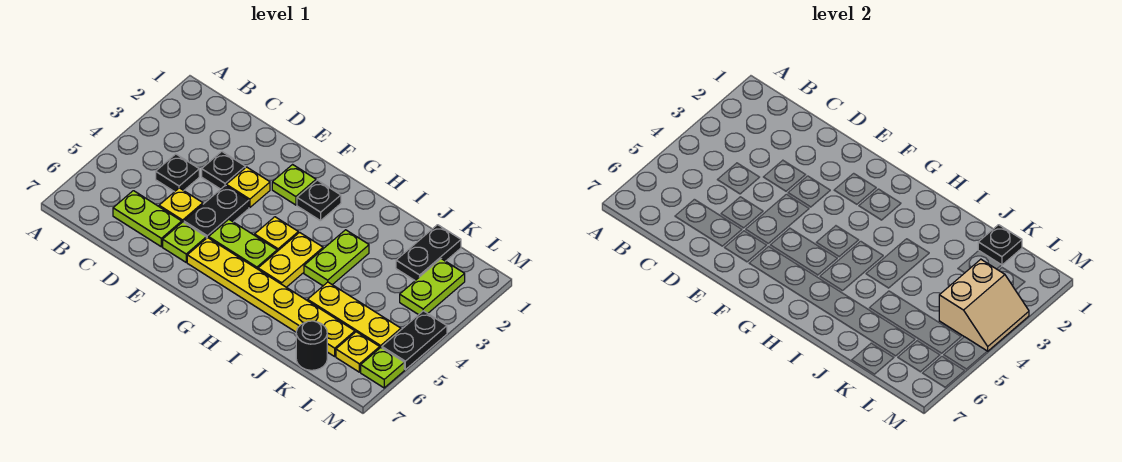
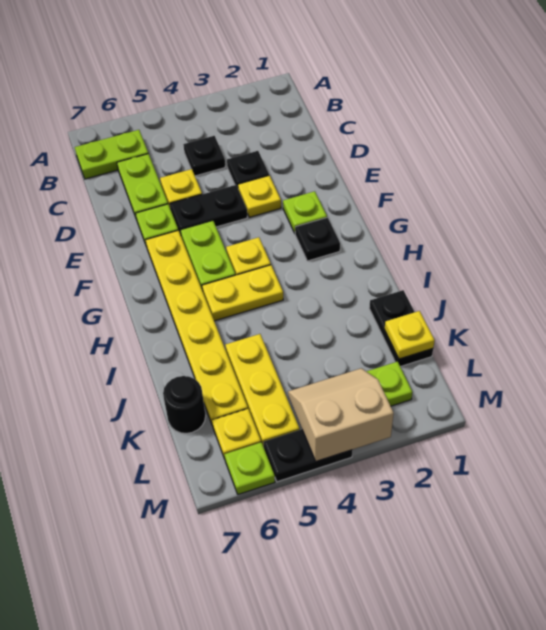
lime plate I3:I4 level 1 -> lime plate B6:B7 level 1
black plate K1:K2 level 1 -> black plate J1:K1 level 1
black plate K1 level 2 -> yellow plate K1 level 2
tan slope L3:M4 level 2 top L -> tan slope L3:M4 level 2 top M

